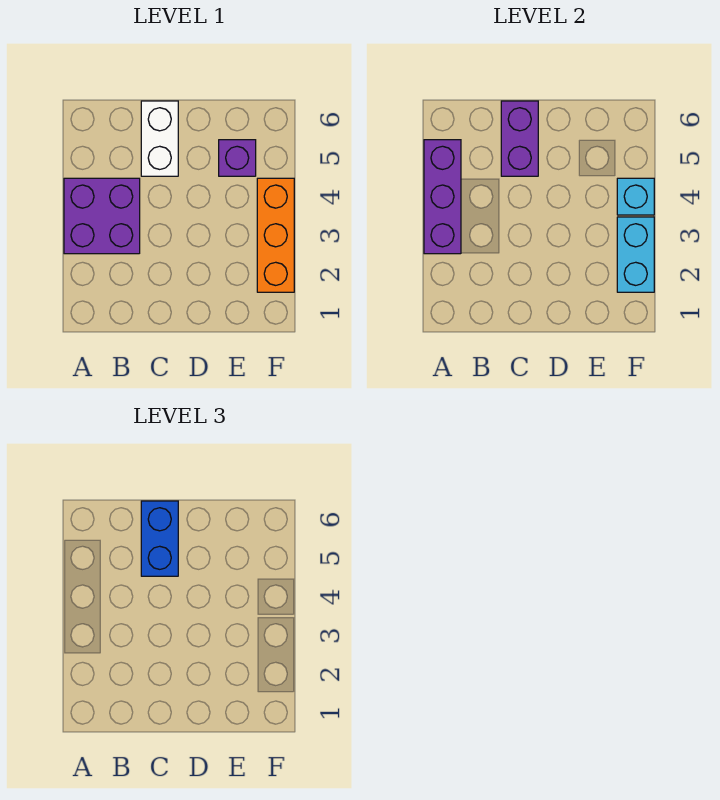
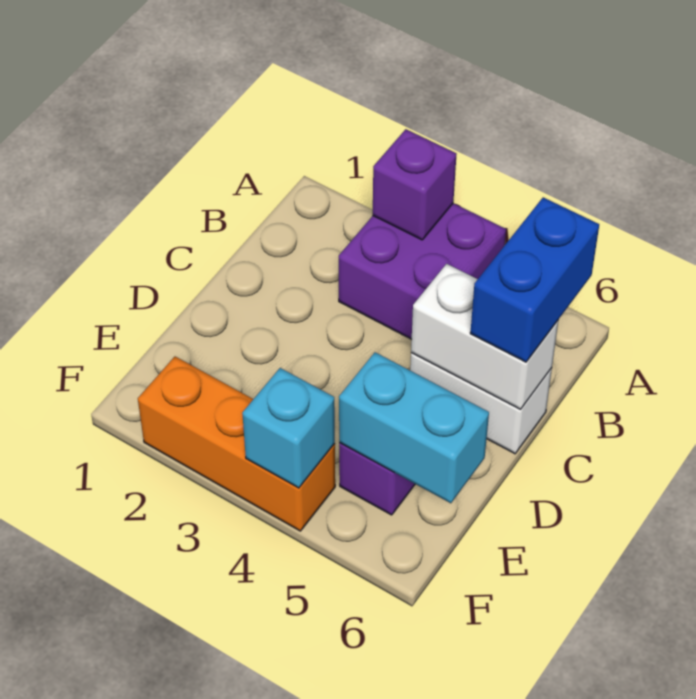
purple brick A3:A5 level 2 -> purple brick A3 level 2
purple brick C5:C6 level 2 -> white brick C5:C6 level 2
blue brick C5:C6 level 3 -> blue brick B6:C6 level 3
cyan brick F2:F3 level 2 -> cyan brick E5:E6 level 2

